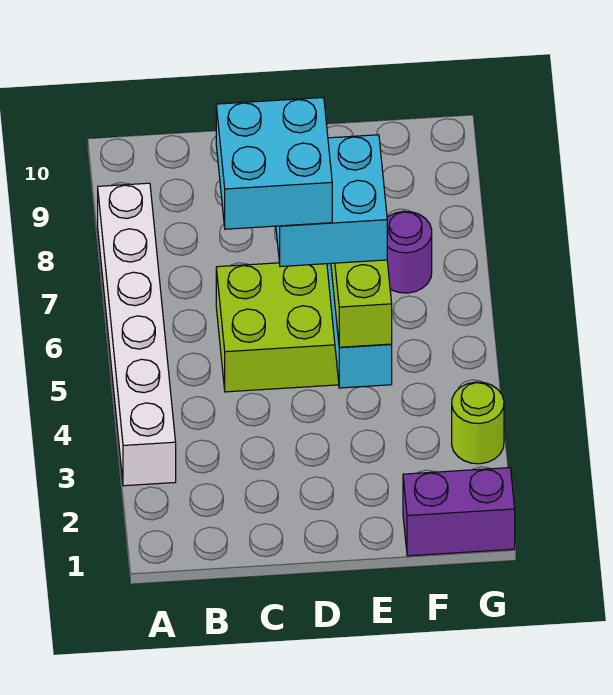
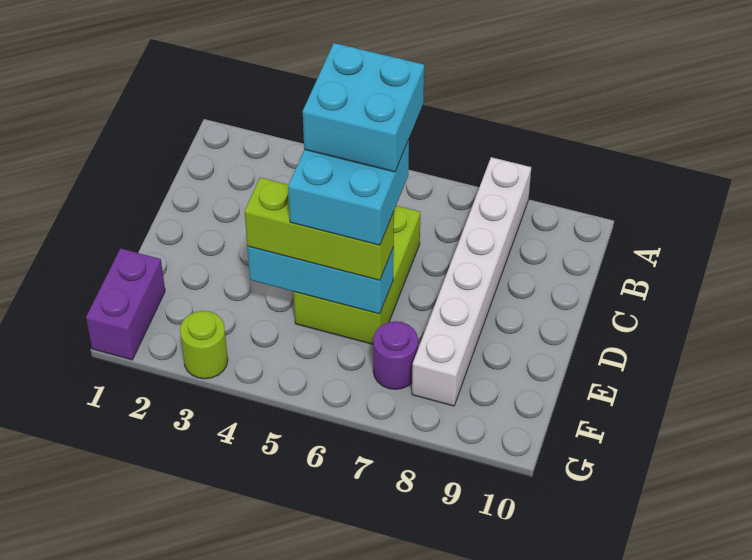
white brick A3:A8 level 1 -> white brick A8:F8 level 1

